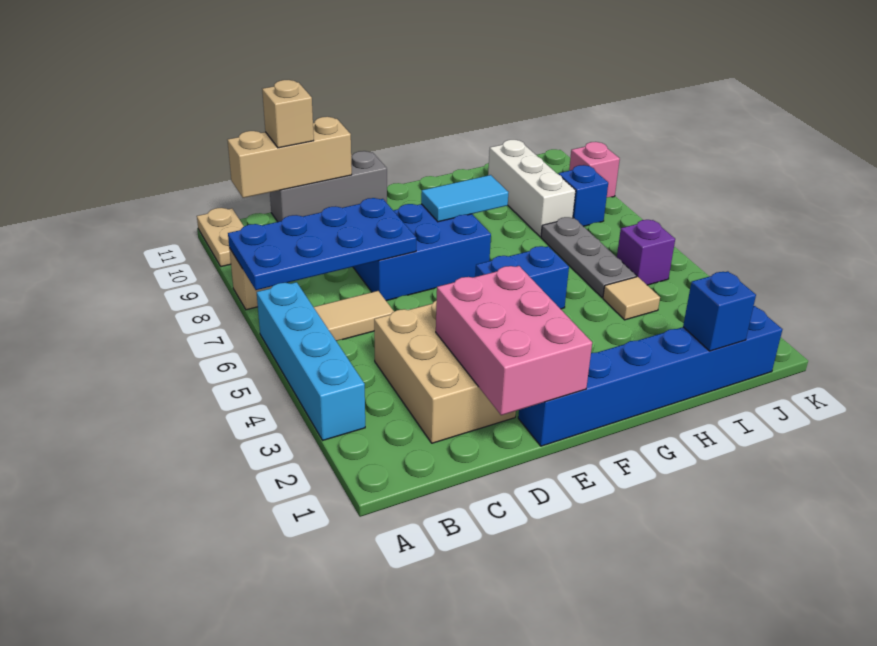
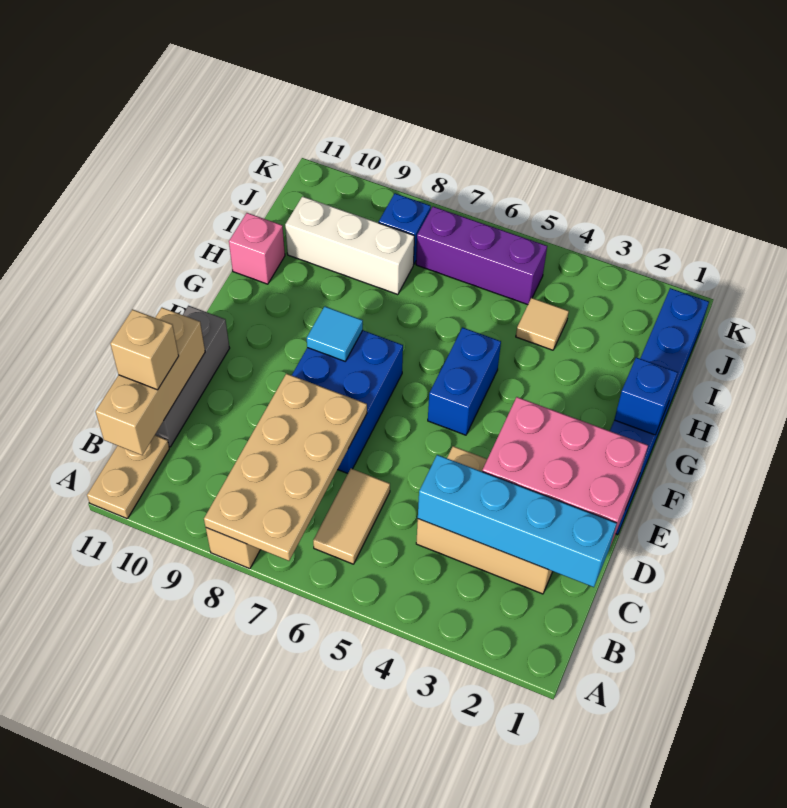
cyan brick A3:A6 level 1 -> cyan brick C1:C4 level 2
blue plate A7:D8 level 2 -> tan plate A7:D8 level 2
tan plate A10:A11 level 1 -> tan plate A11:B11 level 1
cyan tile F8:G8 level 2 -> cyan tile F8 level 2
blue brick I1 level 2 -> blue brick G1 level 2
grey plate I5:I7 level 1 -> none
purple brick J5 level 1 -> purple brick J5:J7 level 1
pink brick K9 level 1 -> pink brick H11 level 1

